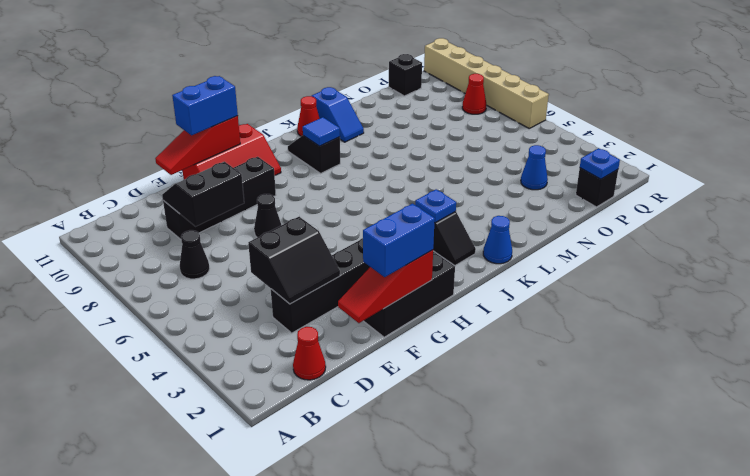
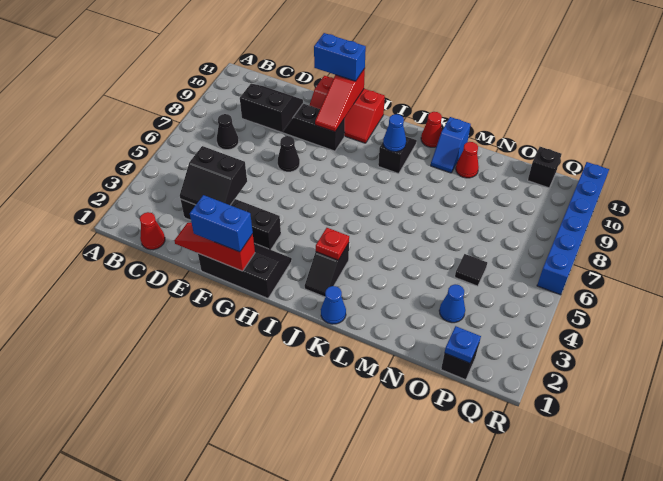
red slope E11:G11 level 2 top G -> red slope G9:G11 level 2 top 11
blue plate J3 level 2 -> red plate J3 level 2
blue tile J9 level 2 -> blue cone J9 level 2
none -> black tile O5 level 1
red cone Q8 level 1 -> red cone M10 level 1
tan brick R6:R11 level 1 -> blue brick R6:R11 level 1

